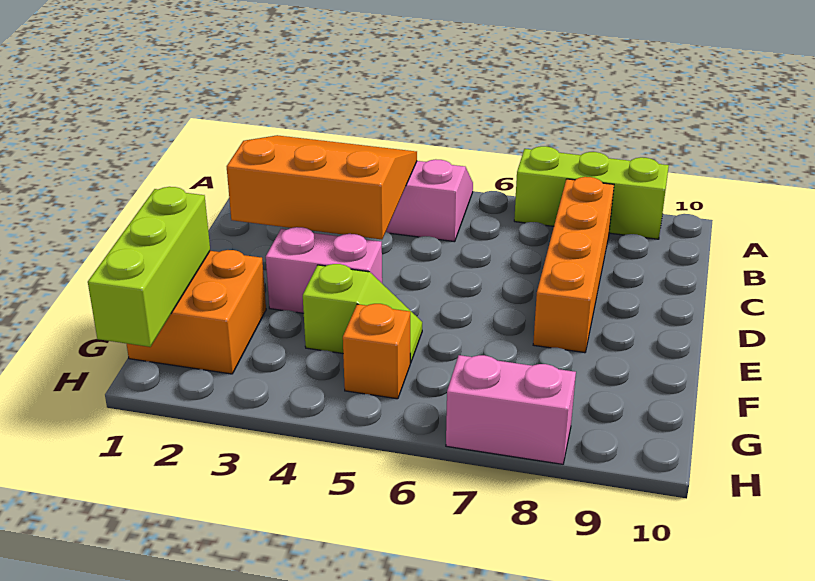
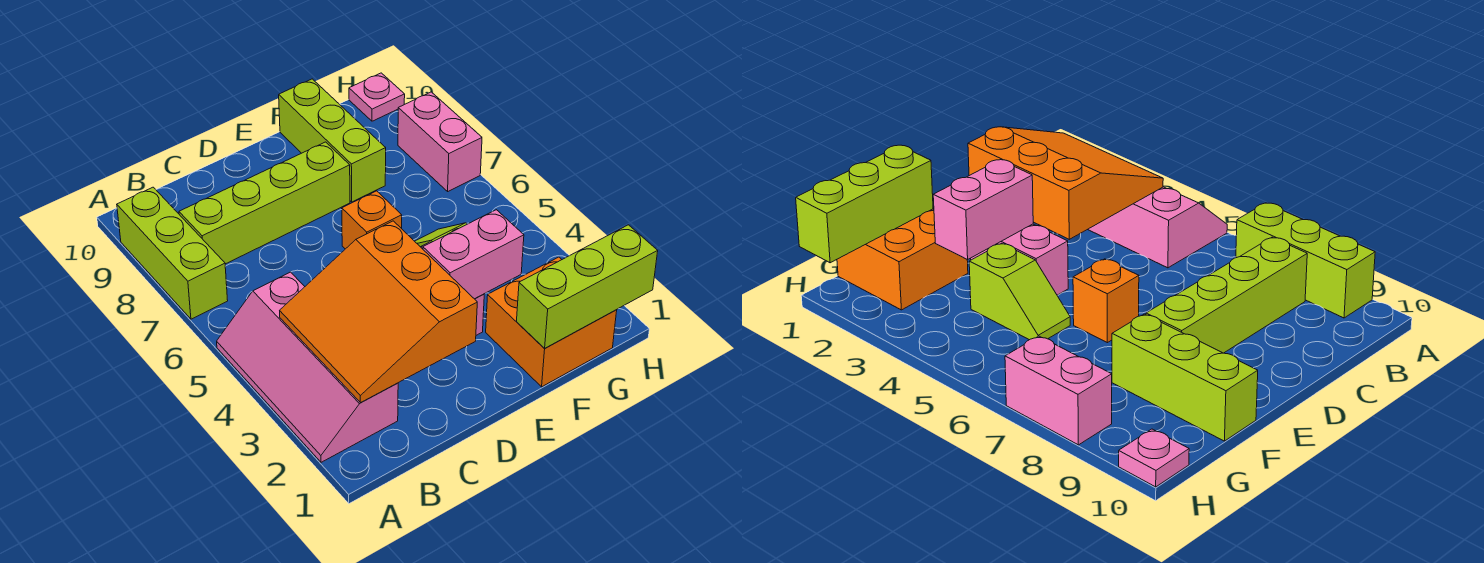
orange brick B8:E8 level 1 -> lime brick B8:E8 level 1
none -> pink brick E3:F3 level 2
none -> lime brick F8:F10 level 1
orange brick G5 level 1 -> orange brick E6 level 1
none -> pink plate H10 level 1

